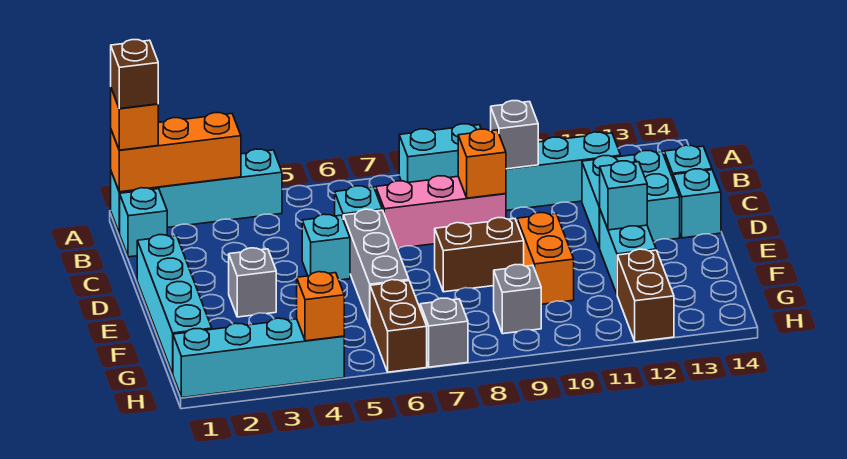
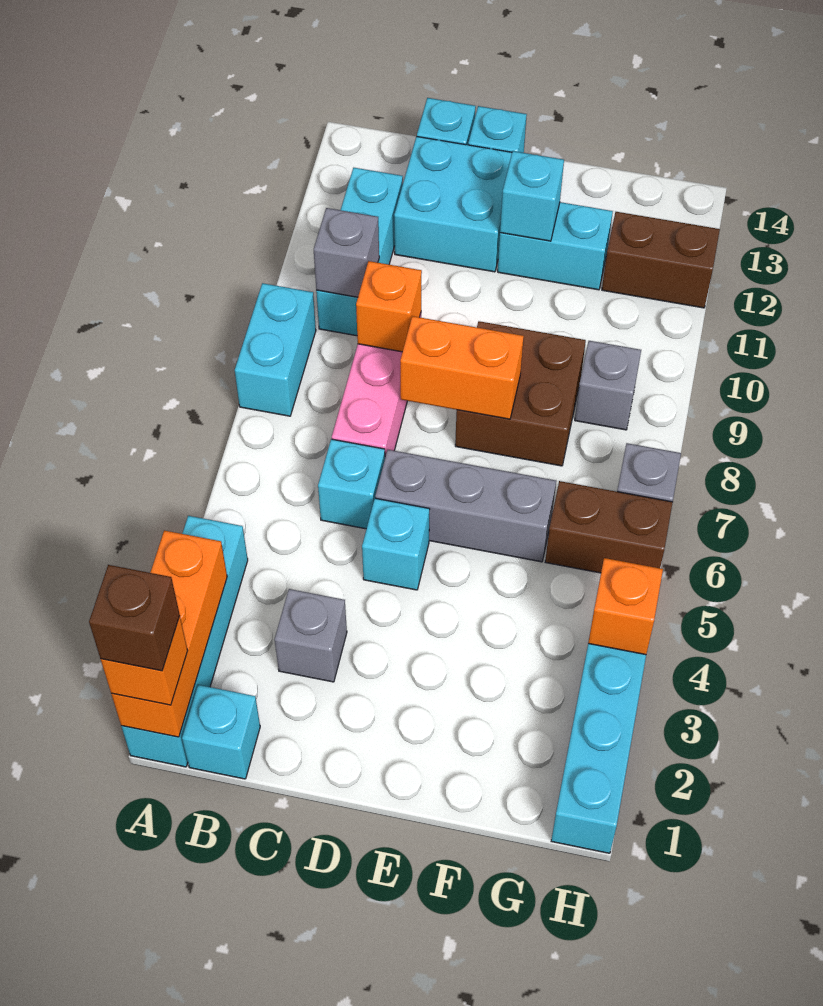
cyan brick D1:G1 level 1 -> none
grey brick E3 level 1 -> grey brick C3 level 1
brown brick E8:E9 level 1 -> brown brick E8:F9 level 1
orange brick E10:F10 level 1 -> orange brick D8:E8 level 2

